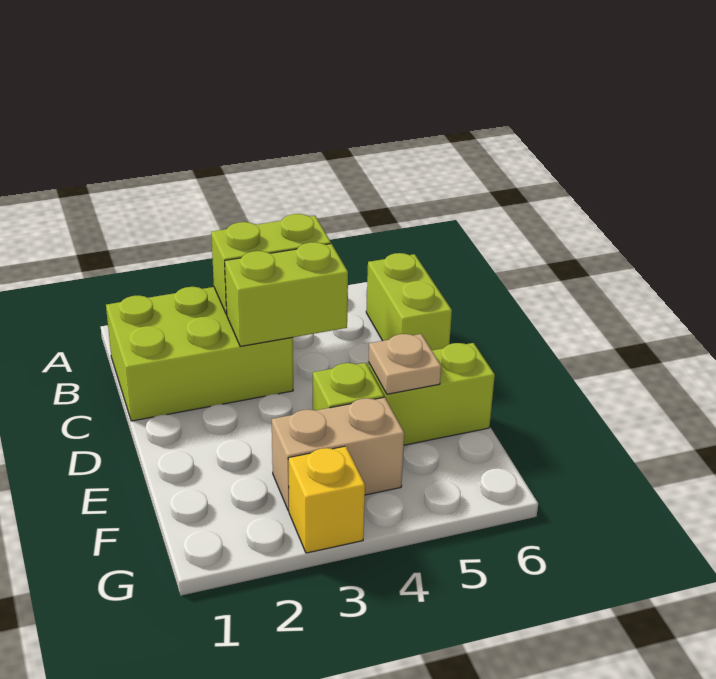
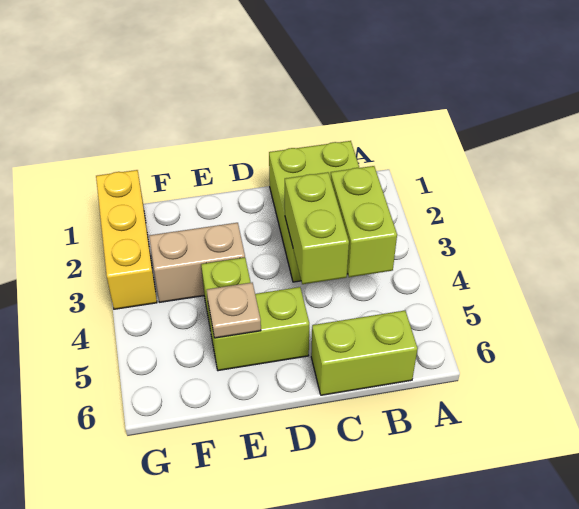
lime brick E5:E6 level 1 -> lime brick D5:E5 level 1
tan brick F3:F4 level 1 -> tan brick E3:F3 level 1
yellow brick G3 level 1 -> yellow brick G1:G3 level 1

